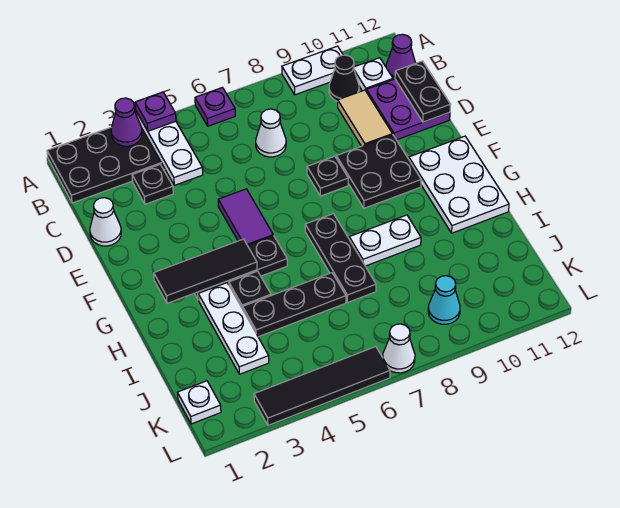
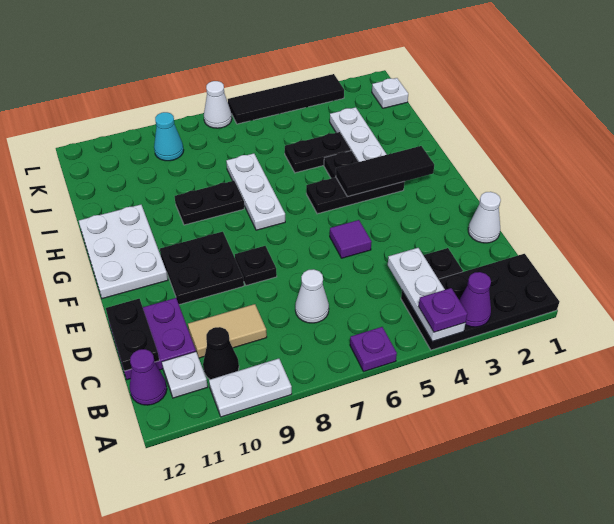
tan tile C10:D10 level 1 -> tan tile C9:C10 level 1
purple tile E5:F5 level 1 -> purple tile E5 level 1
black plate G7:I7 level 1 -> white plate G7:I7 level 1
white plate H8:H9 level 1 -> black plate H8:H9 level 1
black plate I4:I6 level 1 -> black plate I4:I5 level 1

